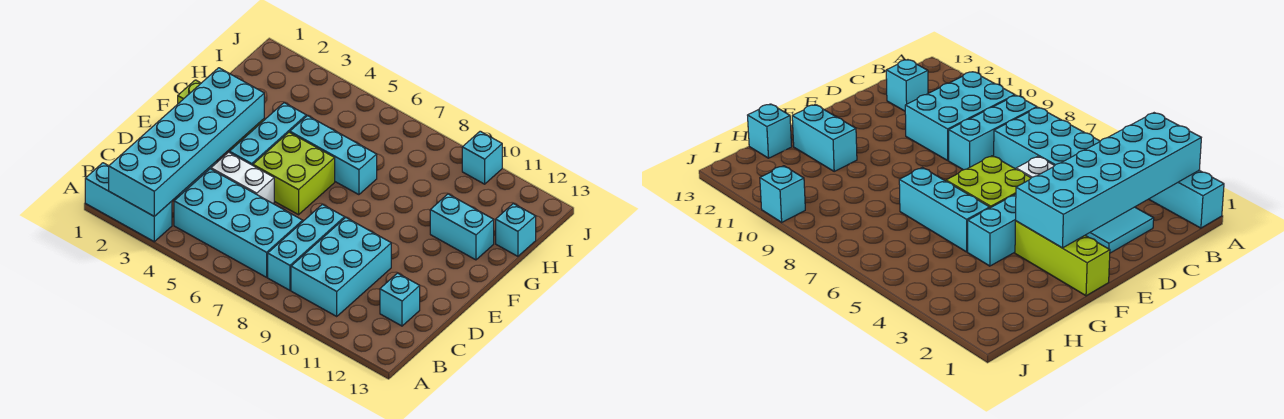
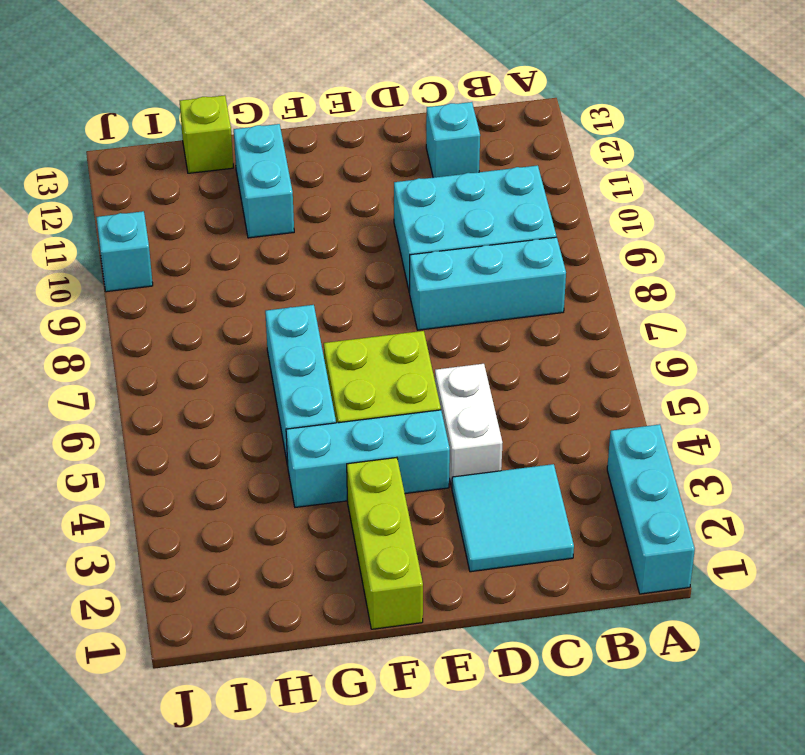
cyan brick A2:F3 level 2 -> none
cyan brick B4:C7 level 1 -> none
cyan brick H13 level 1 -> lime brick H13 level 1

